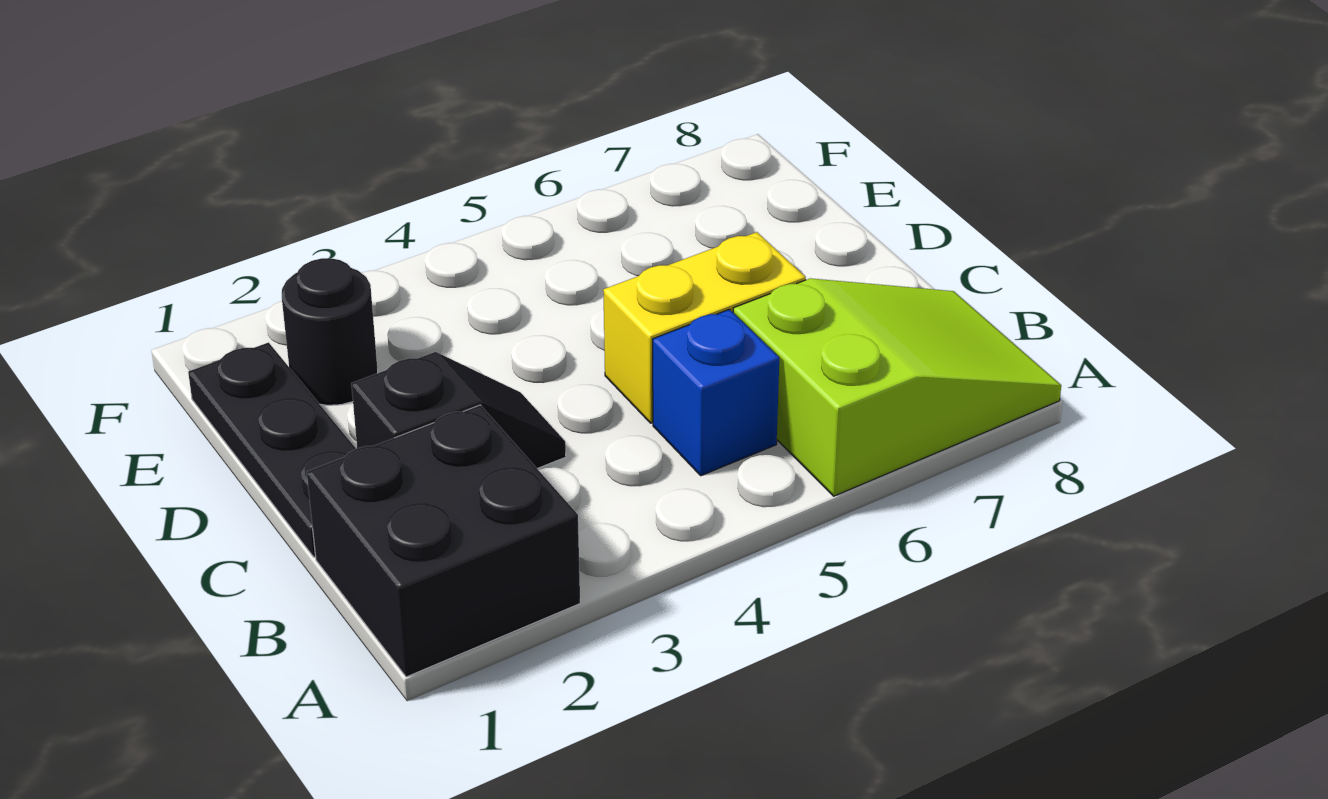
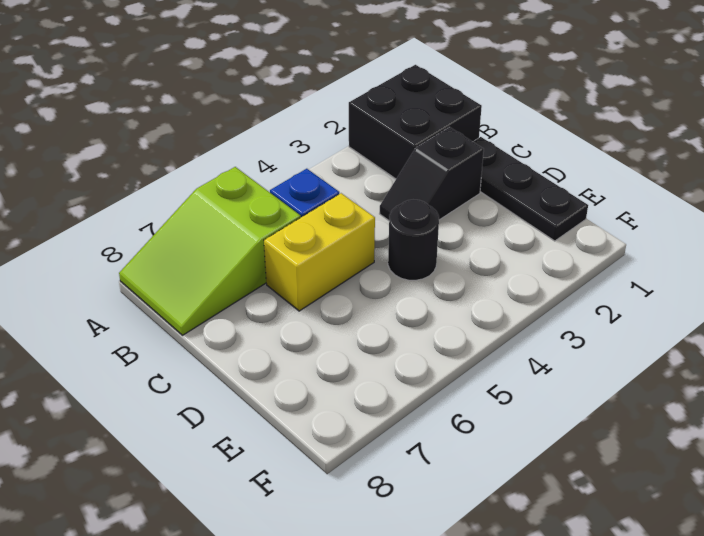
black round brick E2 level 1 -> black round brick D4 level 1

